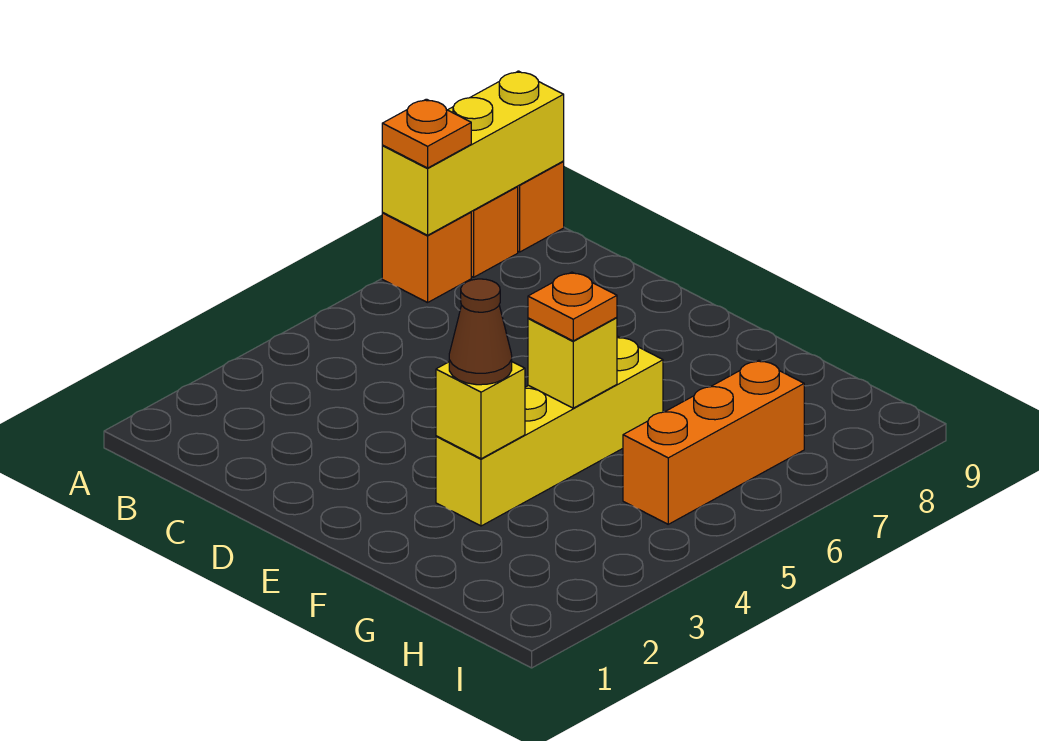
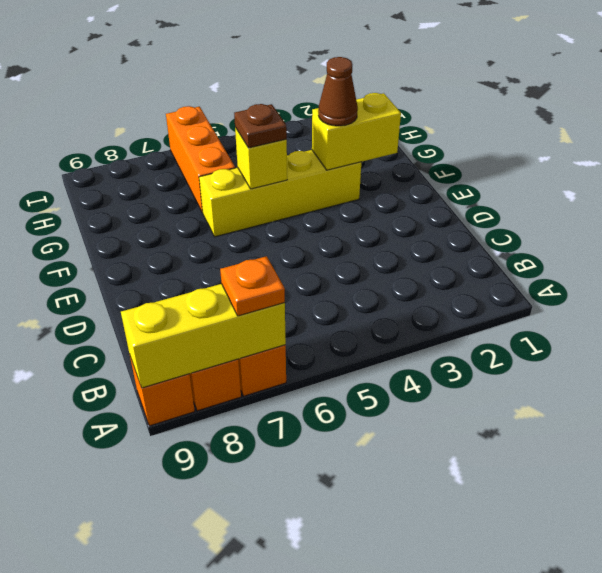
yellow brick F3 level 2 -> yellow brick F2:F3 level 2
orange plate F5 level 3 -> brown plate F5 level 3
orange brick H5:H7 level 1 -> orange brick G6:I6 level 1

